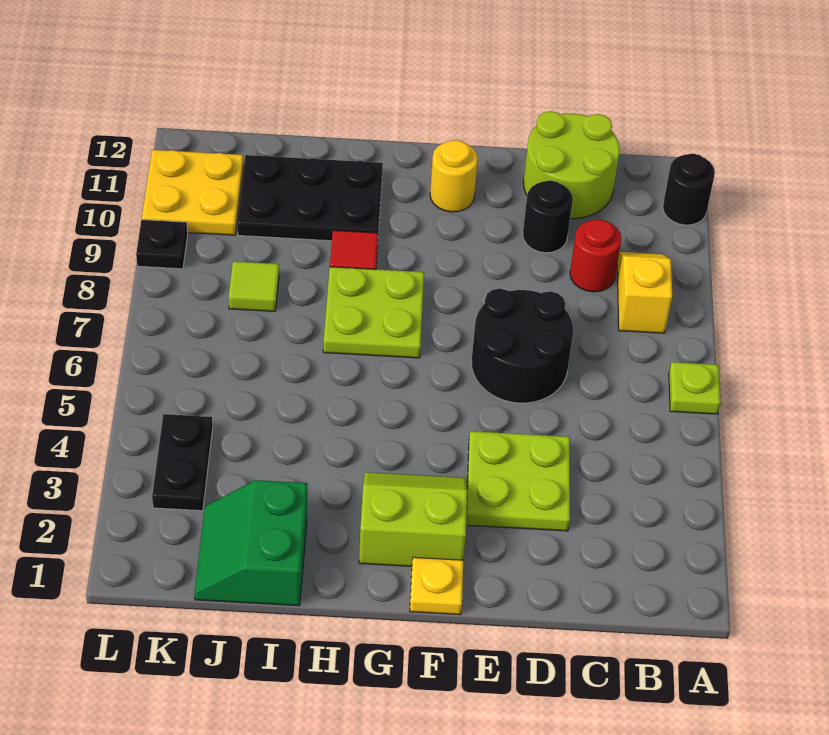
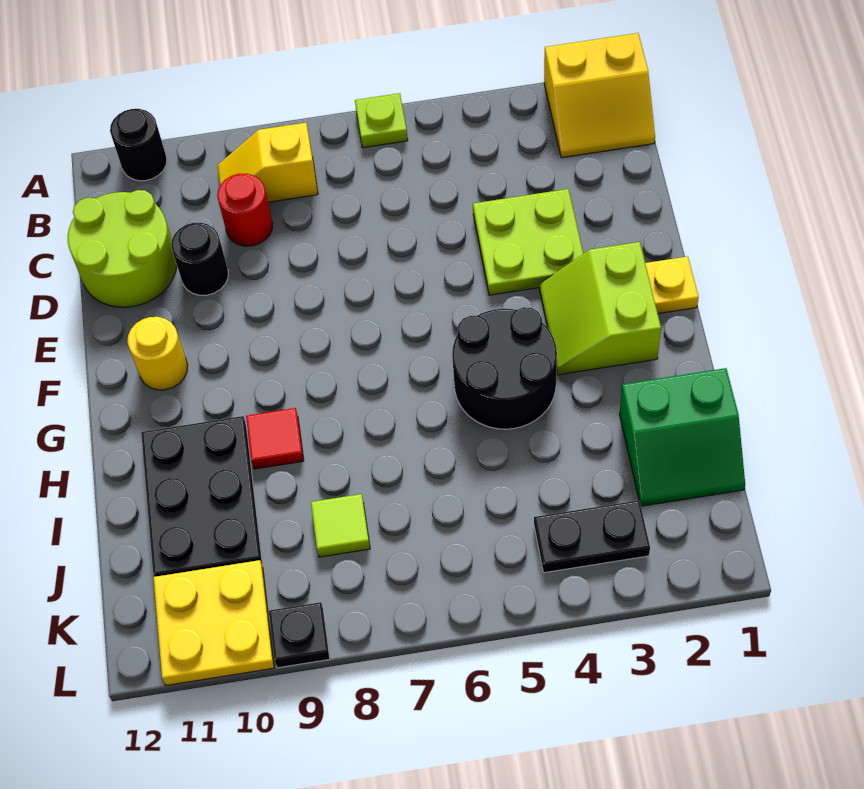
none -> yellow slope A1:B2 level 1 top A
black round brick D6:E7 level 1 -> black round brick G4:H5 level 1
lime plate G7:H8 level 1 -> none

